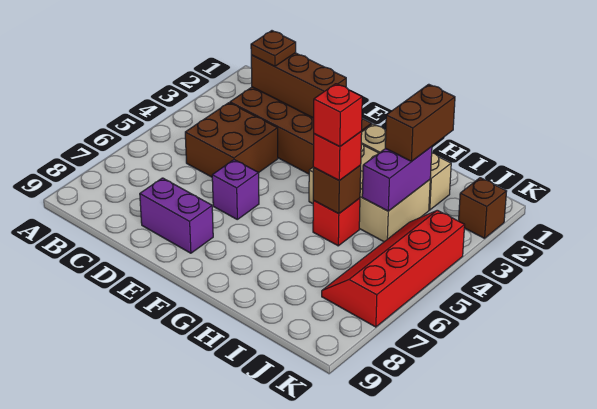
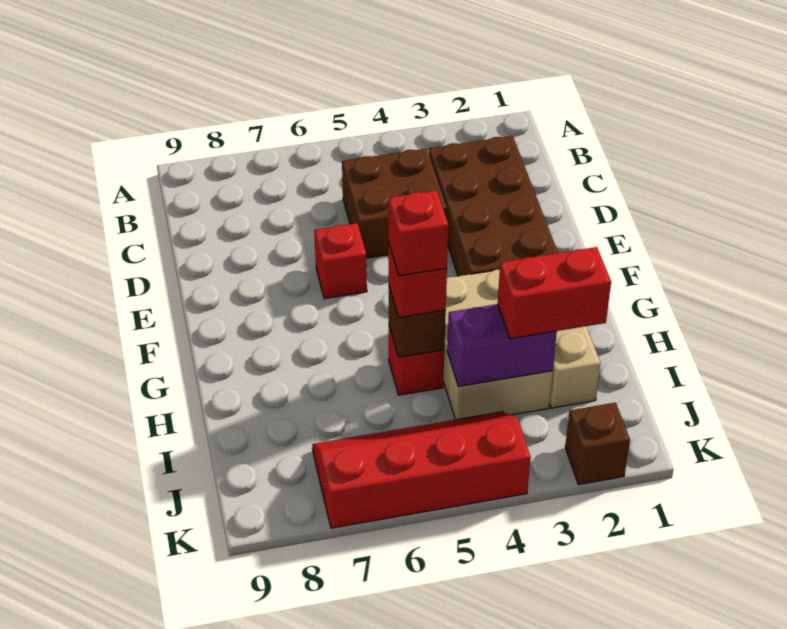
brown brick C2:E2 level 2 -> none
brown plate C2 level 3 -> none
purple brick D8:E8 level 1 -> none
purple brick E6 level 1 -> red brick E6 level 1
brown brick I2:I3 level 3 -> red brick I2:I3 level 3

